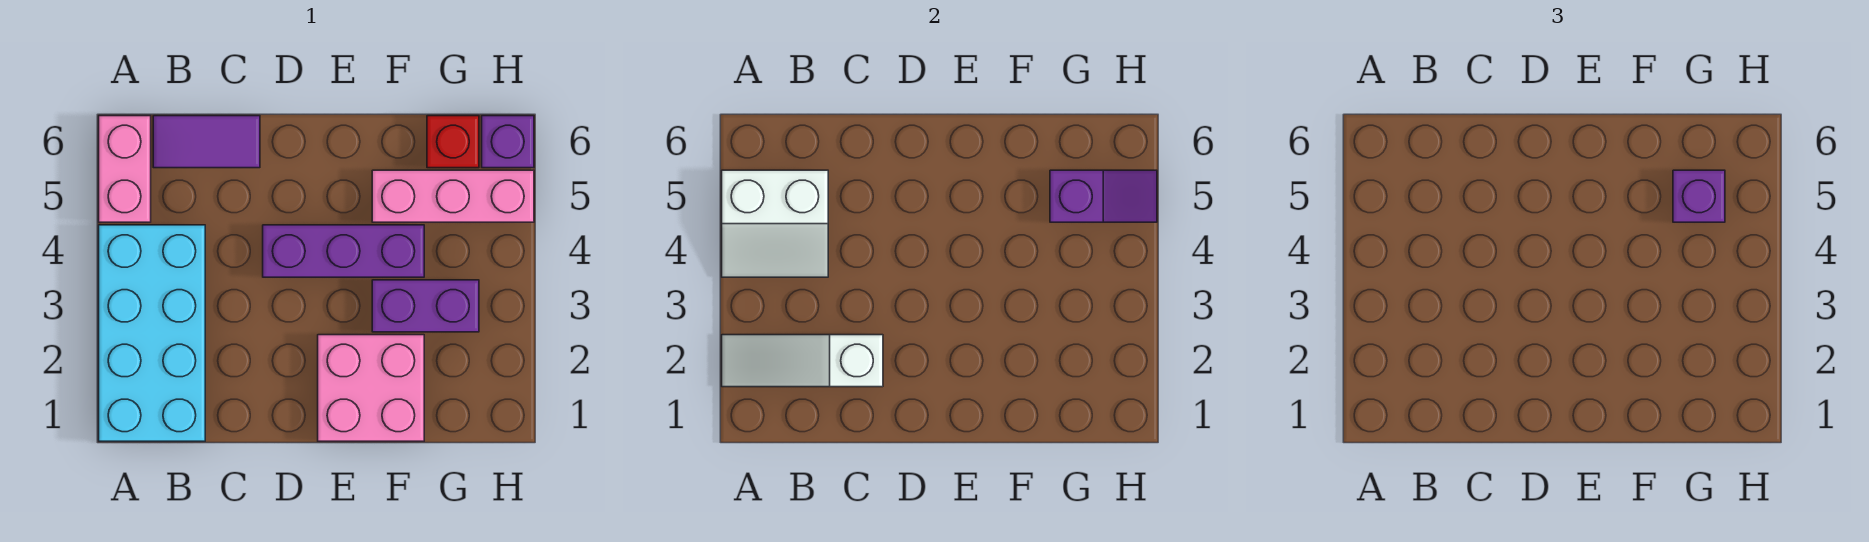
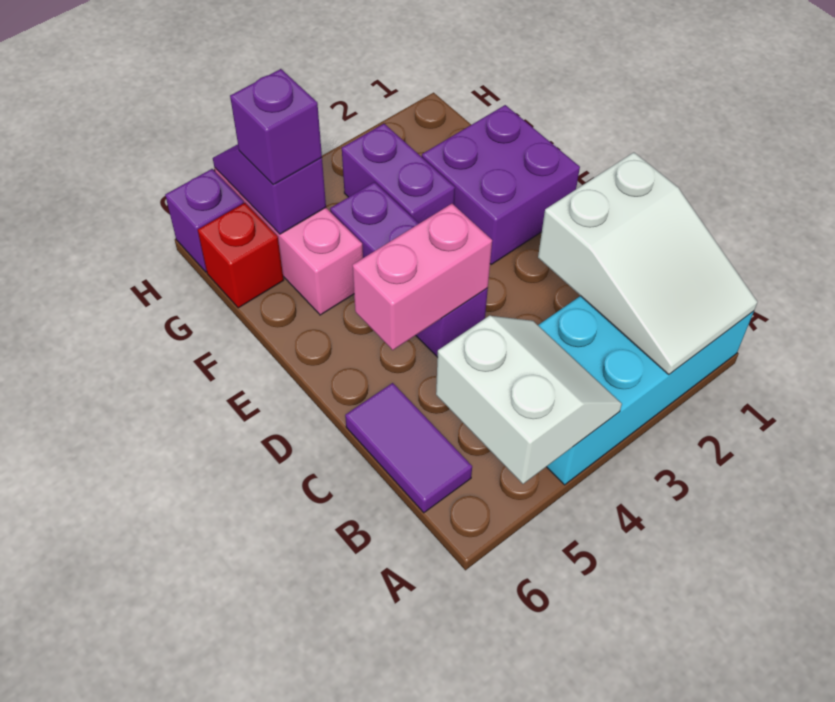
white slope A2:C2 level 2 top C -> white slope A1:C2 level 2 top C
pink brick A5:A6 level 1 -> pink brick D4:D5 level 2
pink brick E1:F2 level 1 -> purple brick E1:F2 level 1

